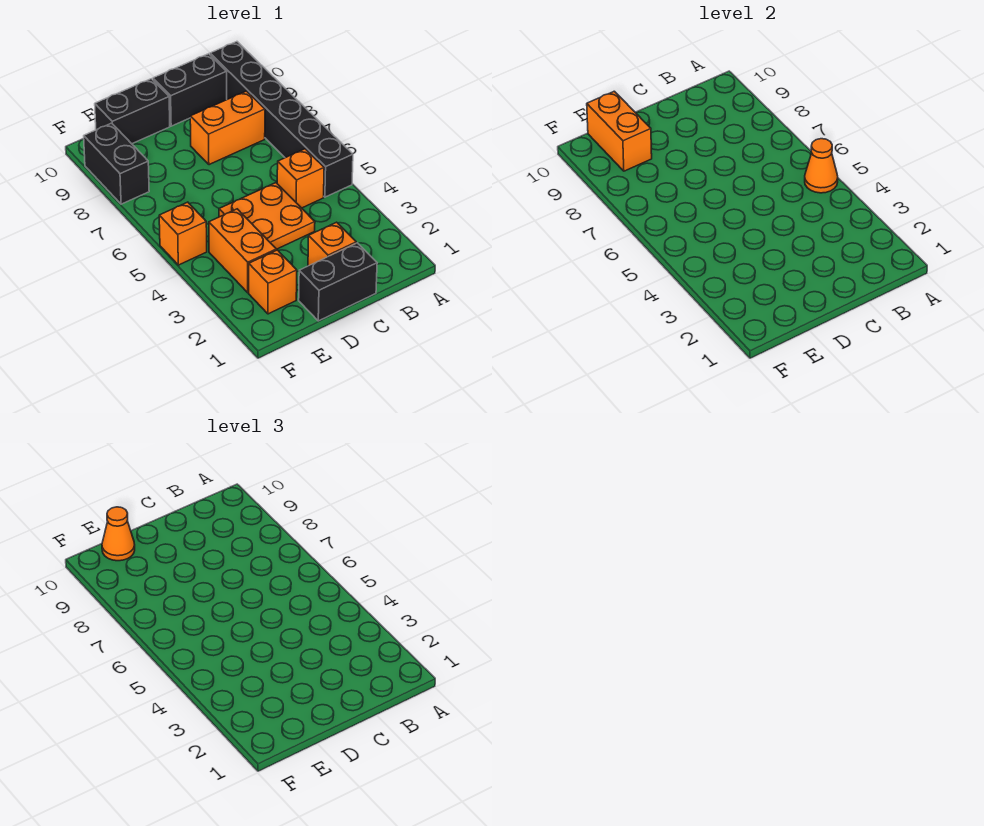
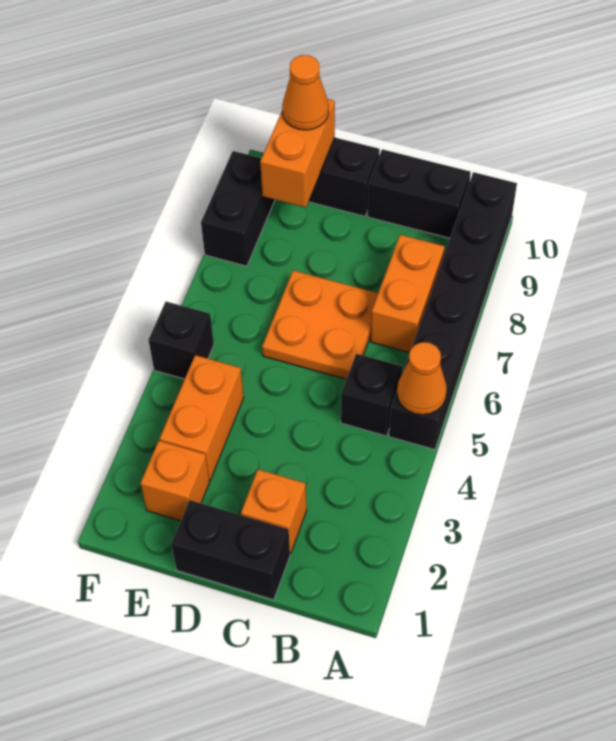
orange brick B5 level 1 -> black brick B5 level 1
orange brick B8:C8 level 1 -> orange brick B7:B8 level 1
orange plate C4:D5 level 1 -> orange plate C6:D7 level 1
orange brick F5 level 1 -> black brick F5 level 1

